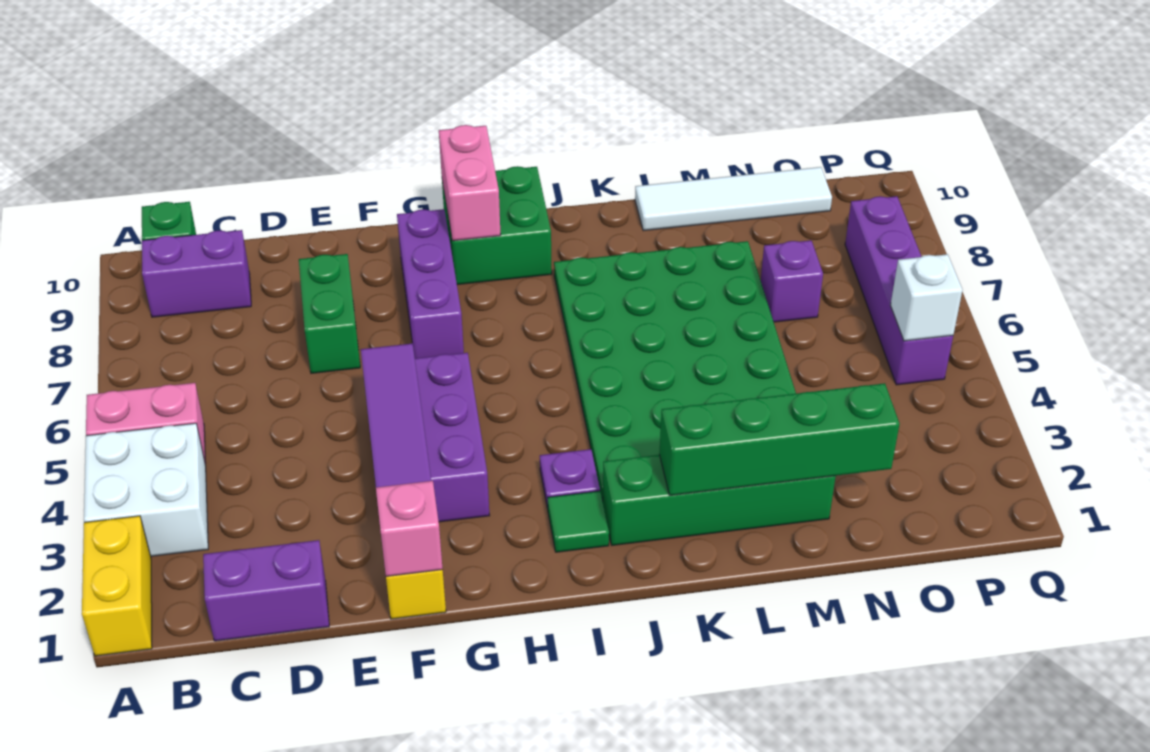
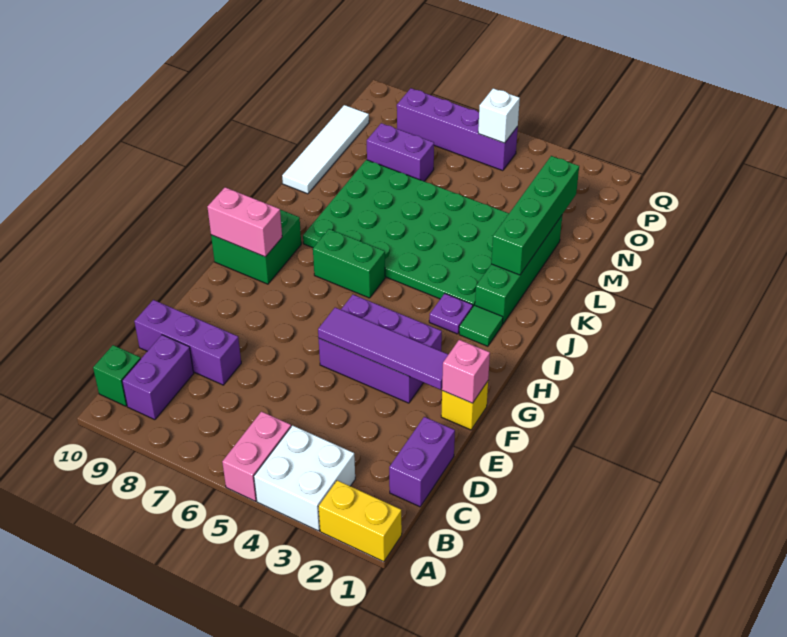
green brick E7:E8 level 1 -> green brick I6:I7 level 1
purple brick G7:G9 level 1 -> purple brick D8:D10 level 1
purple brick N7 level 1 -> purple brick N7:N8 level 1

